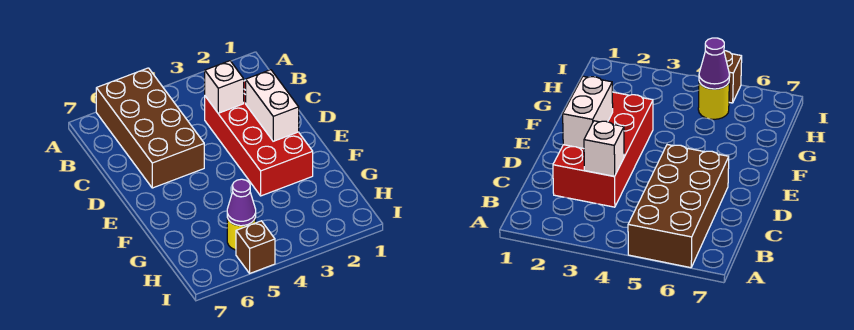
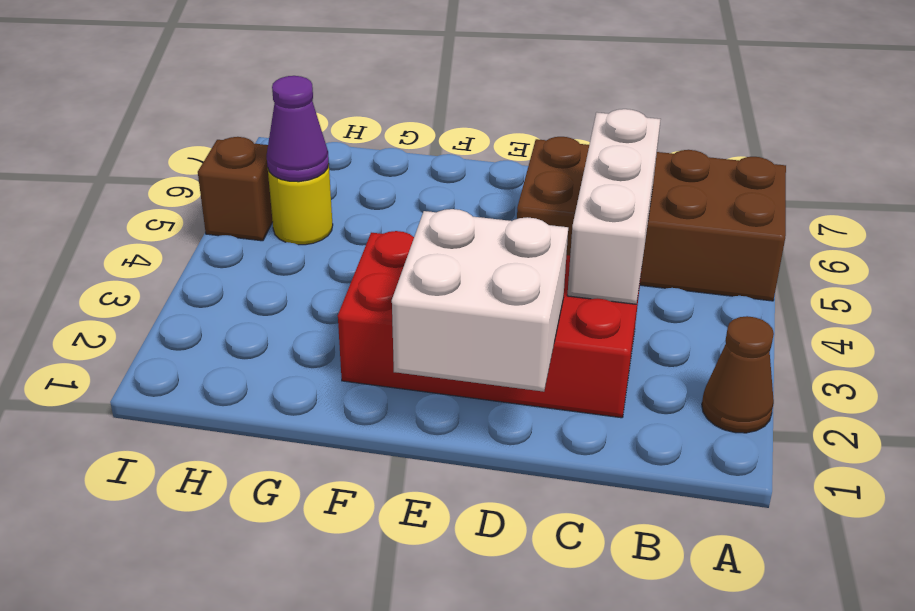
none -> brown cone A2 level 1
white brick C3 level 2 -> white brick C3:C5 level 2
white brick D2:E2 level 2 -> white brick D1:E2 level 2

